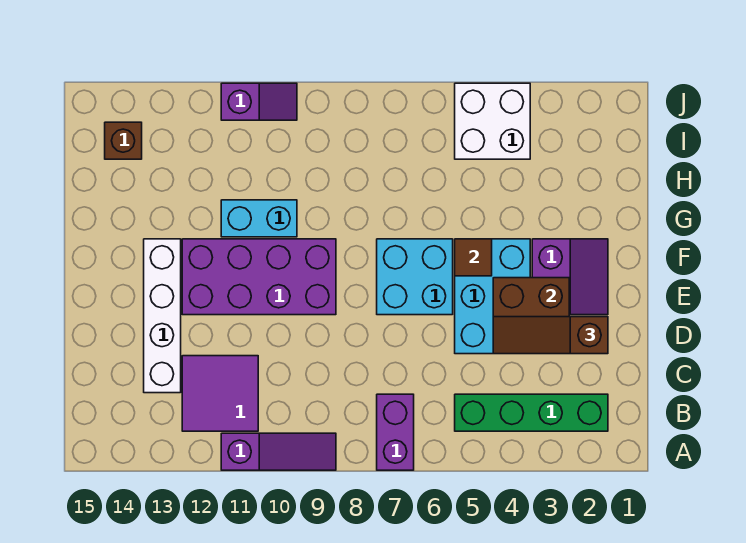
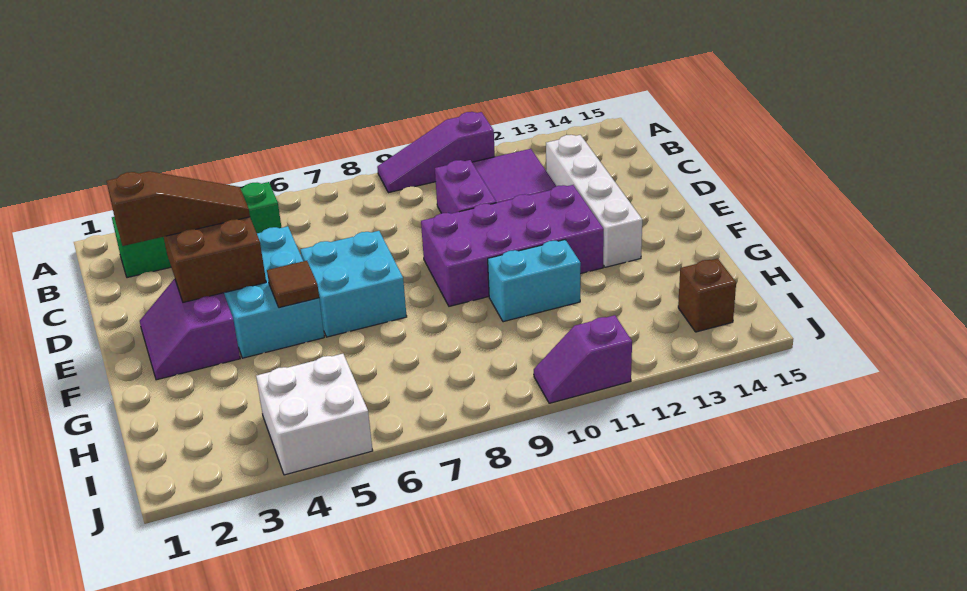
purple brick A7:B7 level 1 -> purple brick C10:D10 level 1

